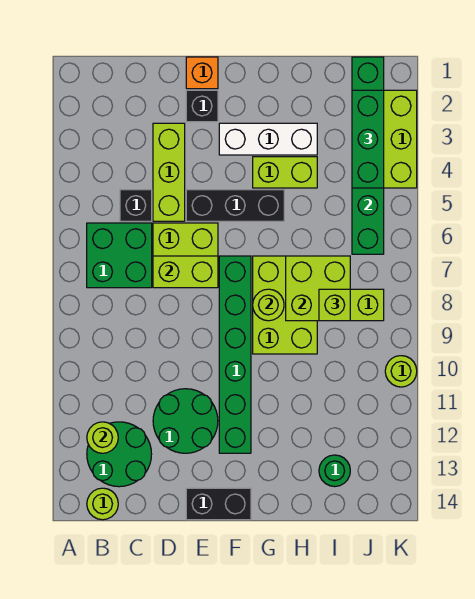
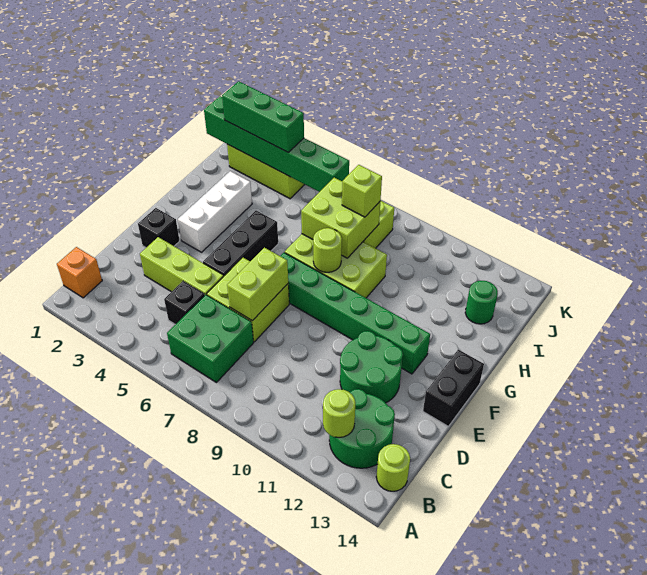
orange brick E1 level 1 -> orange brick B1 level 1
lime brick G4:H4 level 1 -> none
lime round brick K10 level 1 -> none

